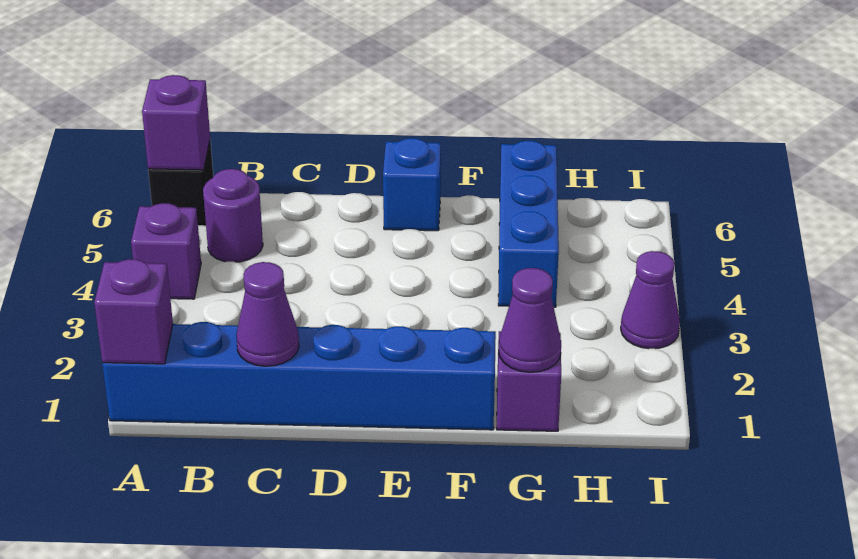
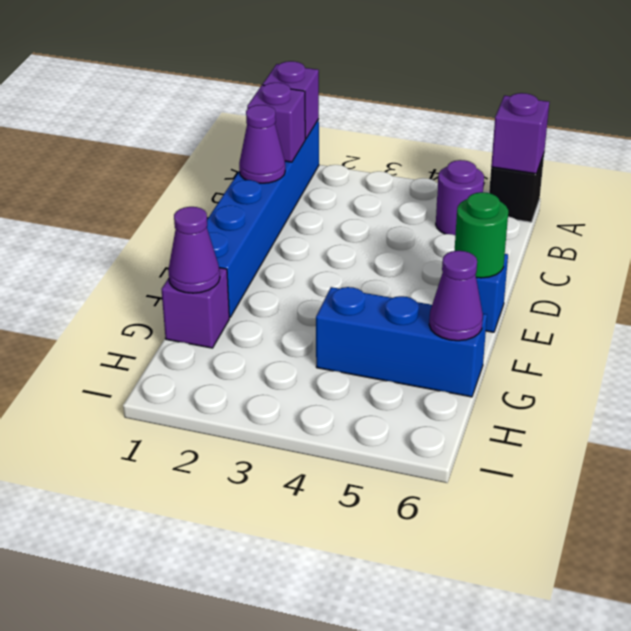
purple brick A4 level 1 -> purple brick B1 level 2
none -> green round brick E6 level 2
purple cone I3 level 1 -> purple cone G6 level 2

